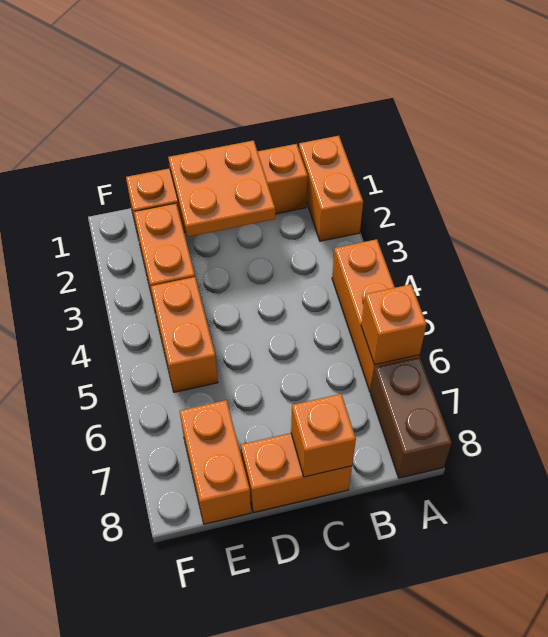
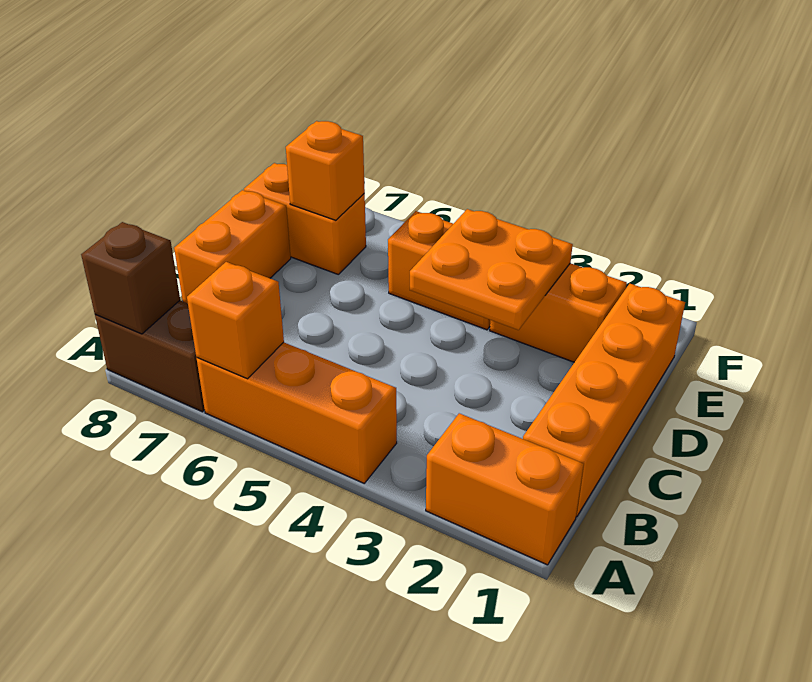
none -> brown brick A8 level 2
orange plate C1:D2 level 2 -> orange plate D3:E4 level 2
orange brick C8 level 2 -> orange brick E7 level 2

